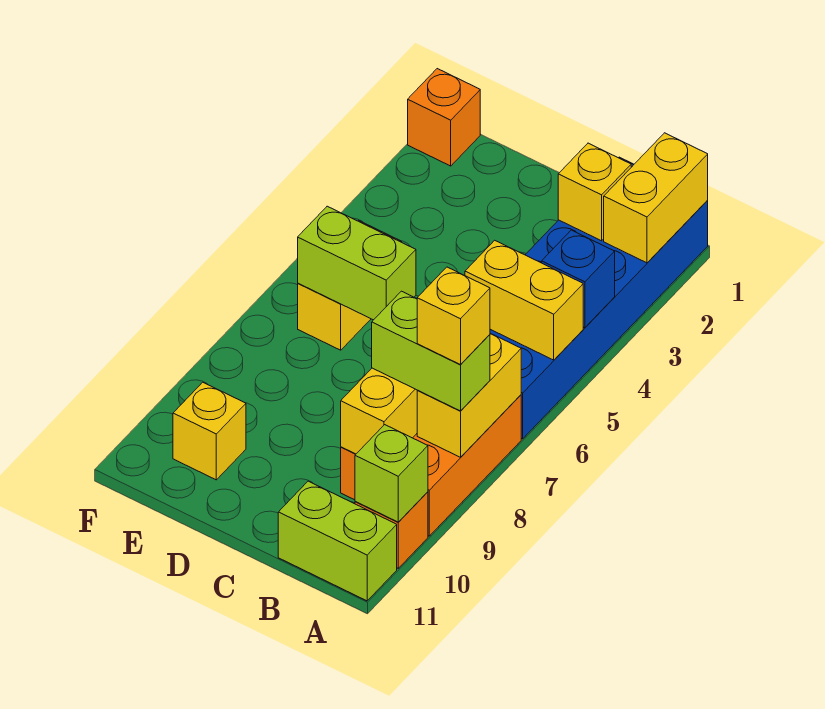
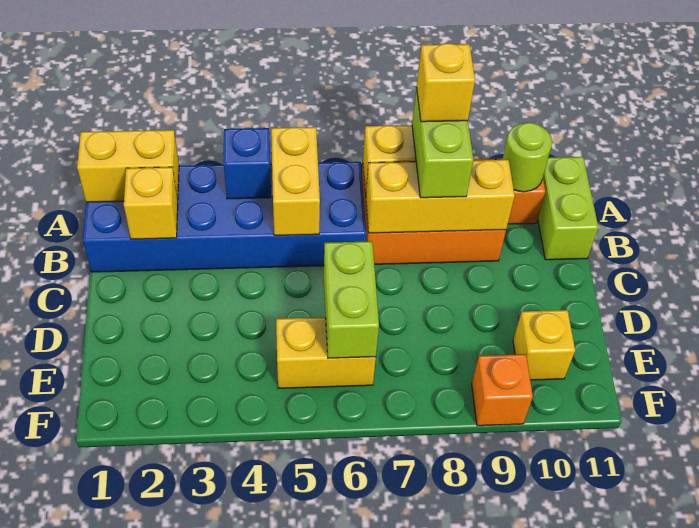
lime brick A10 level 2 -> lime round brick A10 level 2
orange brick F1 level 1 -> orange brick F9 level 1

